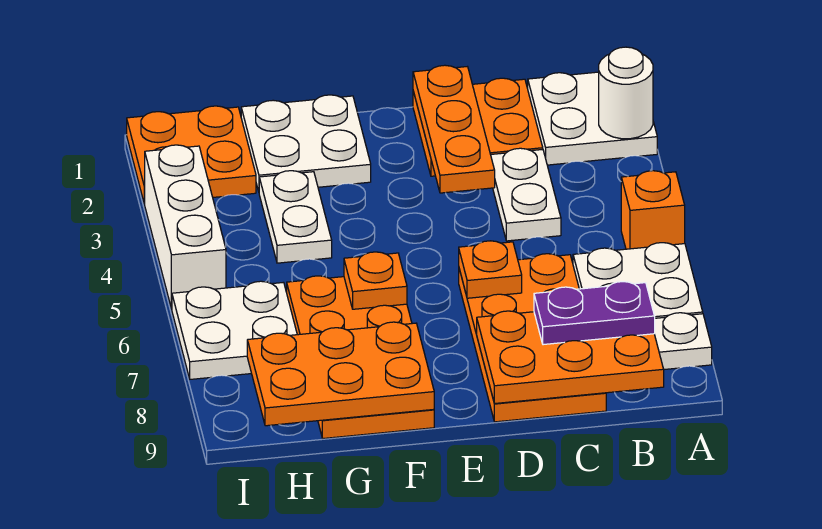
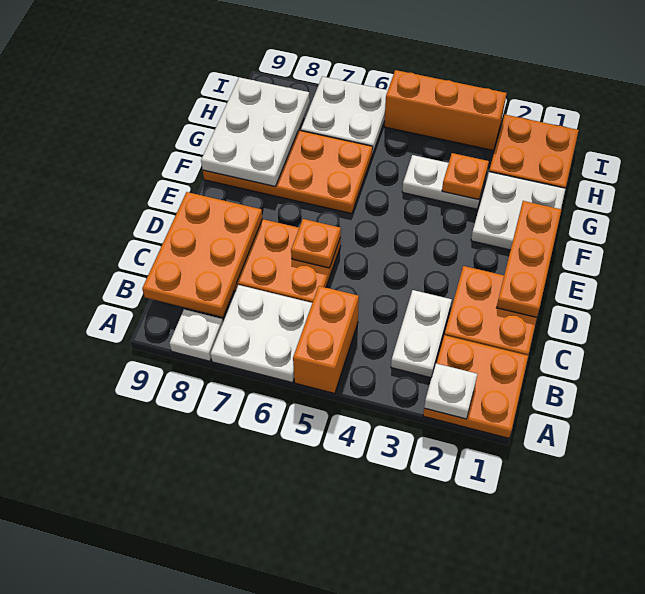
white plate A1:B2 level 1 -> orange plate A1:B2 level 1
white round brick A2 level 2 -> white plate A2 level 2
orange brick A5 level 1 -> orange brick A5:B5 level 1
purple plate B8:C8 level 3 -> none
white plate C3:C4 level 1 -> white plate B3:C3 level 1
orange plate D1:D3 level 2 -> orange plate D1:F1 level 2
orange plate F6 level 2 -> orange plate G3 level 2
orange plate F8:H9 level 2 -> white plate F8:H9 level 2
white brick I3:I5 level 1 -> orange brick I3:I5 level 1

